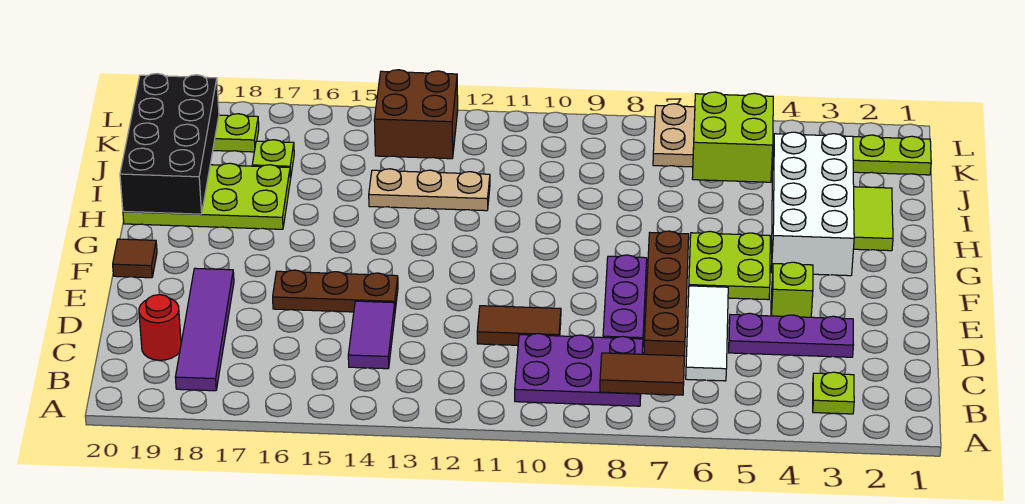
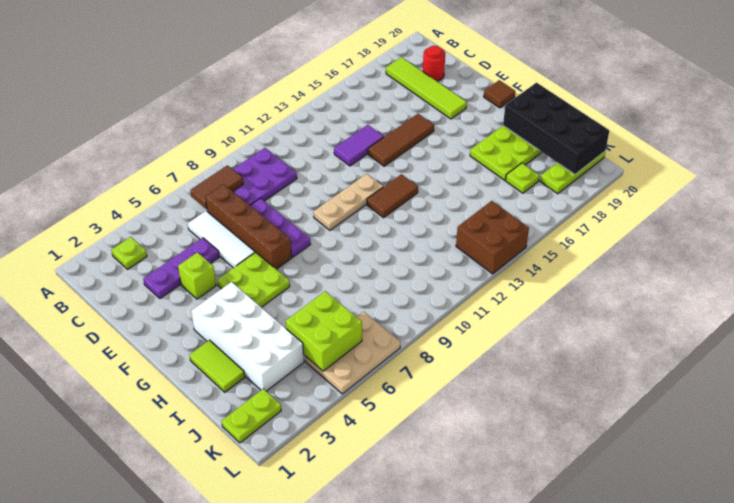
purple tile B18:E18 level 1 -> lime tile B18:E18 level 1
purple tile C14:D14 level 1 -> purple tile D13:D14 level 1
brown tile D10:D11 level 1 -> brown tile G12:G13 level 1
brown plate E14:E16 level 1 -> brown tile E14:E16 level 1
tan plate I12:I14 level 1 -> tan plate F10:F12 level 1

